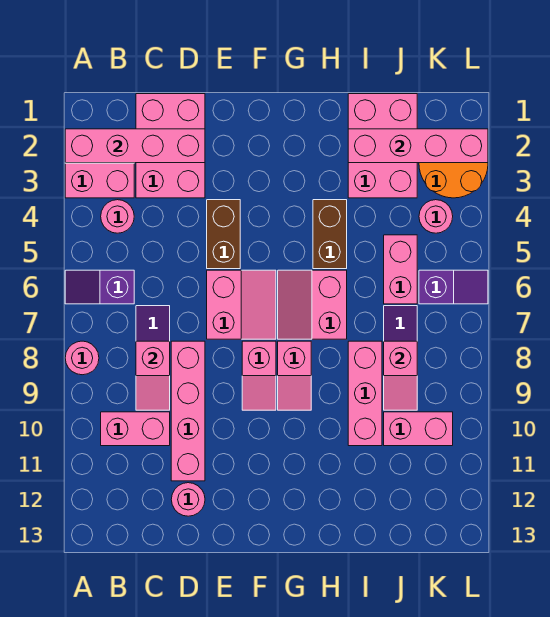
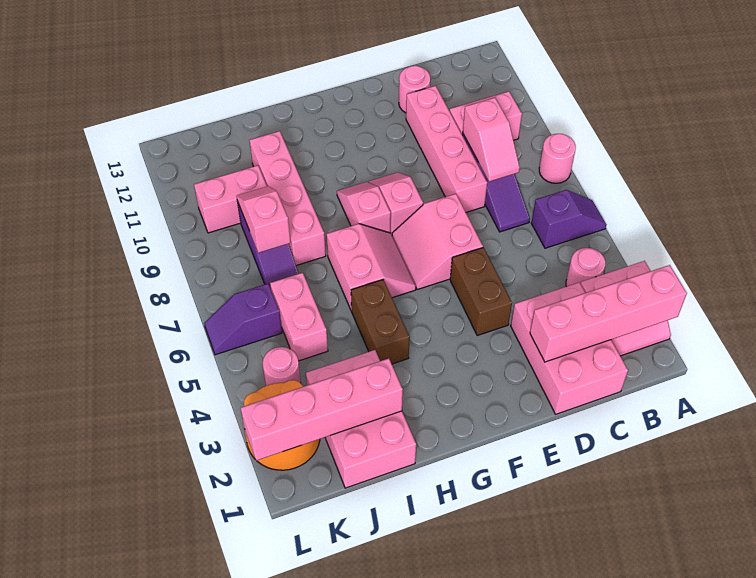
pink slope C8:C9 level 2 top 8 -> pink slope C8:C9 level 2 top 9
pink brick I8:I10 level 1 -> pink brick I8:I11 level 1

